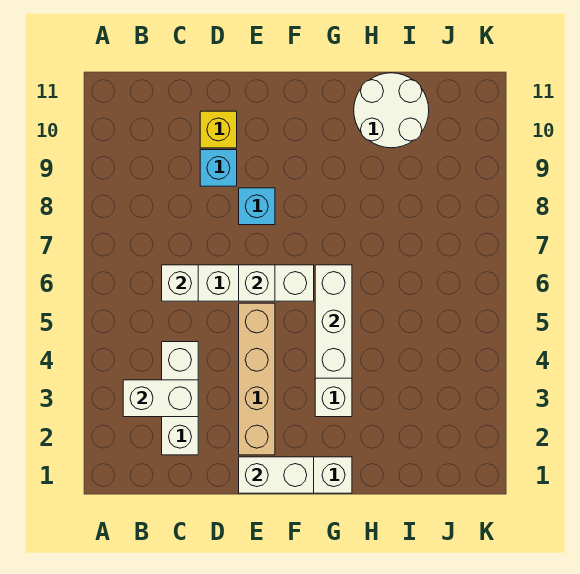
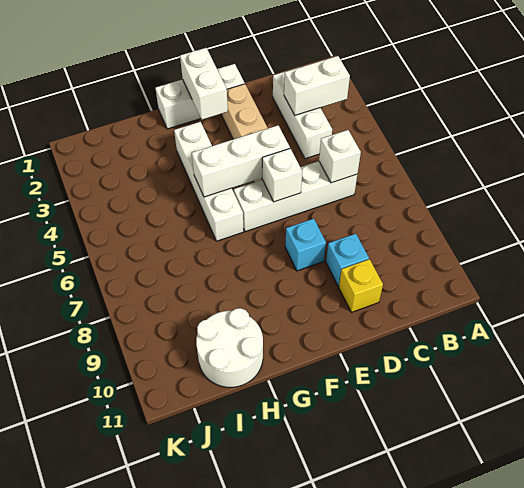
white brick E1:F1 level 2 -> white brick F1:F2 level 2
white brick G4:G6 level 2 -> white brick E5:G5 level 2

